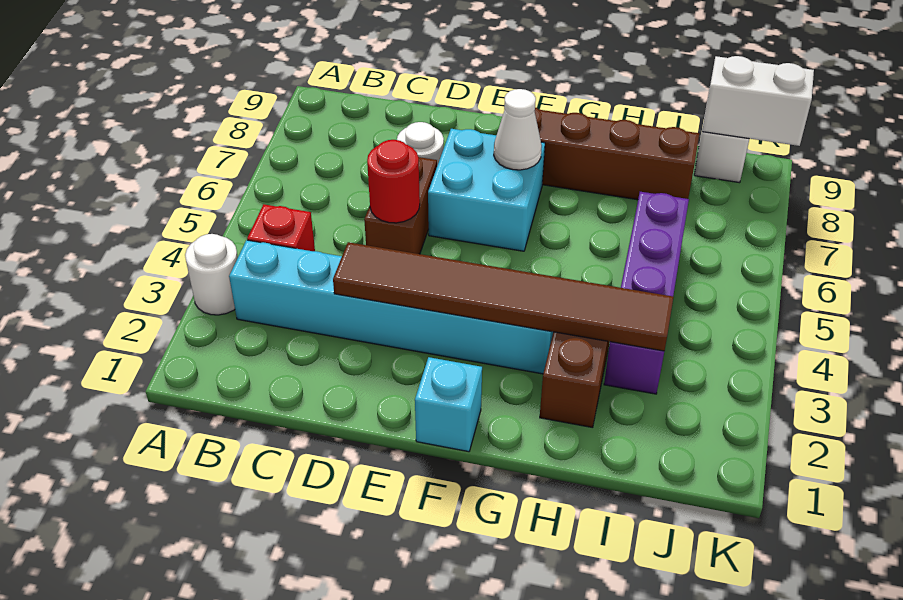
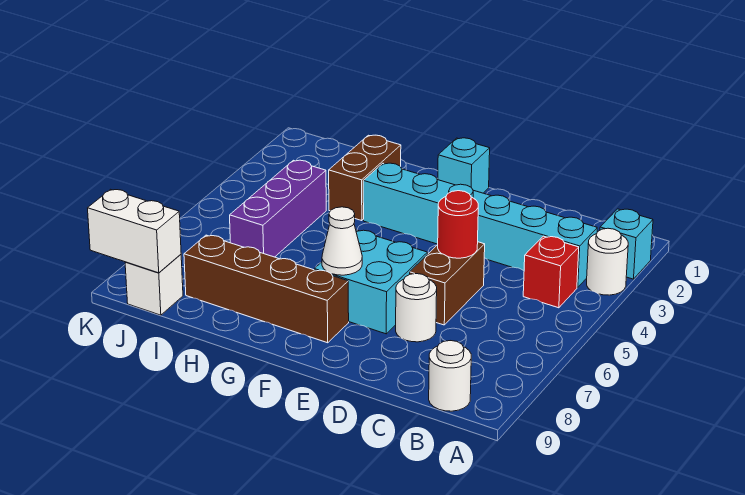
none -> cyan brick A2 level 1
none -> white round brick B9 level 1
brown tile D3:I3 level 2 -> none
purple brick I3:I6 level 1 -> purple brick I4:I6 level 1

